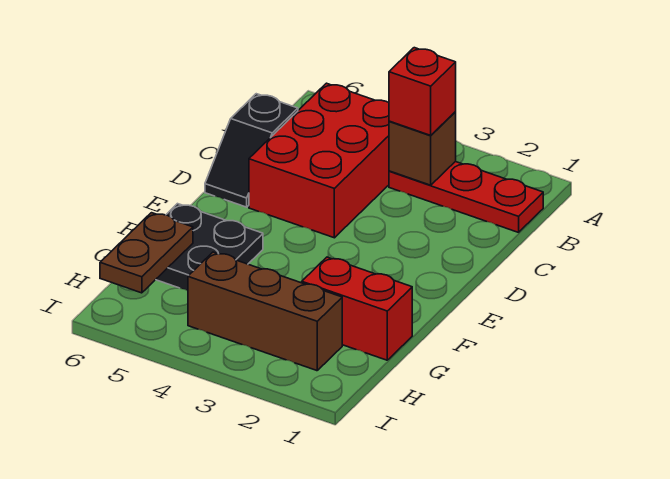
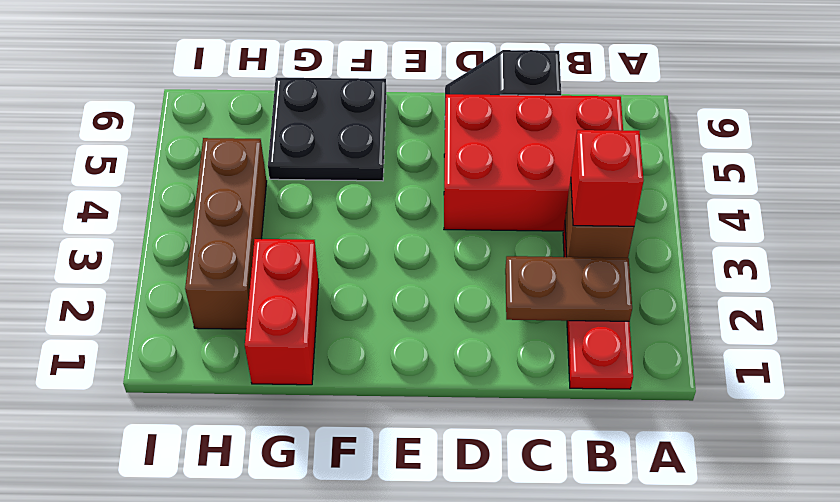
brown plate G6:H6 level 2 -> brown plate B2:C2 level 2

